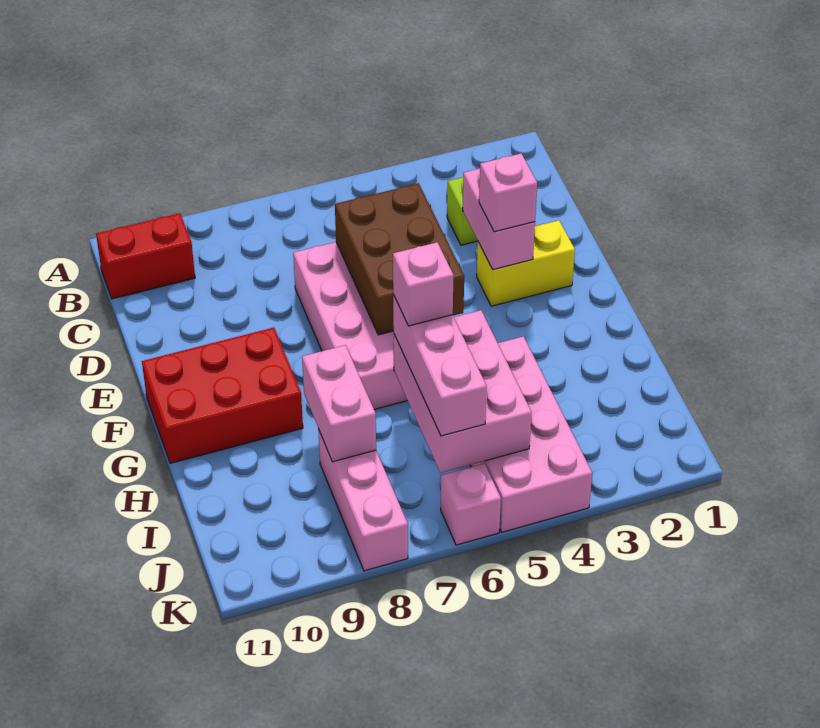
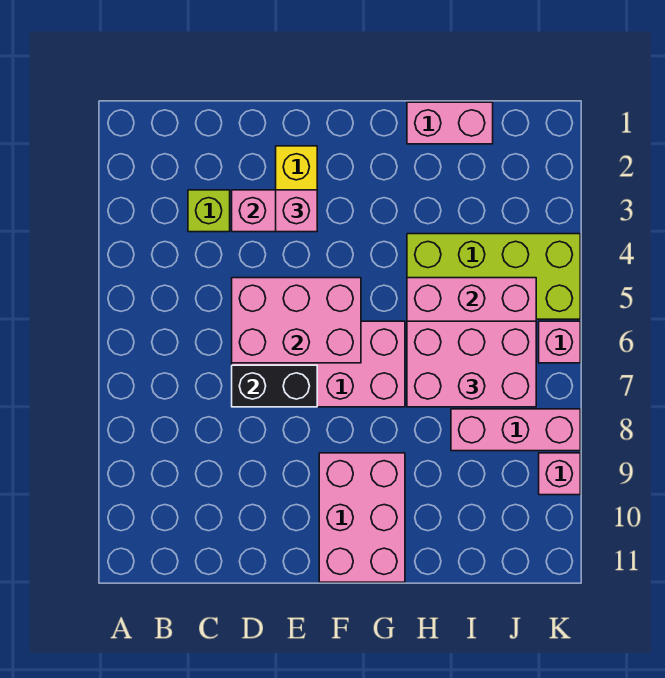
red brick B10:B11 level 1 -> none
brown brick D5:F6 level 2 -> pink brick D5:F6 level 2
none -> black brick D7:E7 level 2
red brick F9:G11 level 1 -> pink brick F9:G11 level 1
pink brick H4:K5 level 1 -> lime brick H4:K5 level 1
pink brick H6:J6 level 3 -> pink brick H6:J7 level 3
pink brick H6 level 4 -> pink brick K9 level 1
pink brick H8:I8 level 2 -> pink brick H1:I1 level 1

